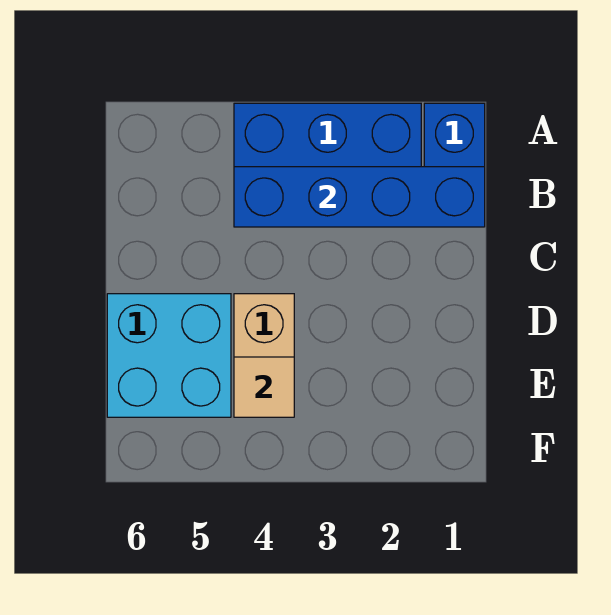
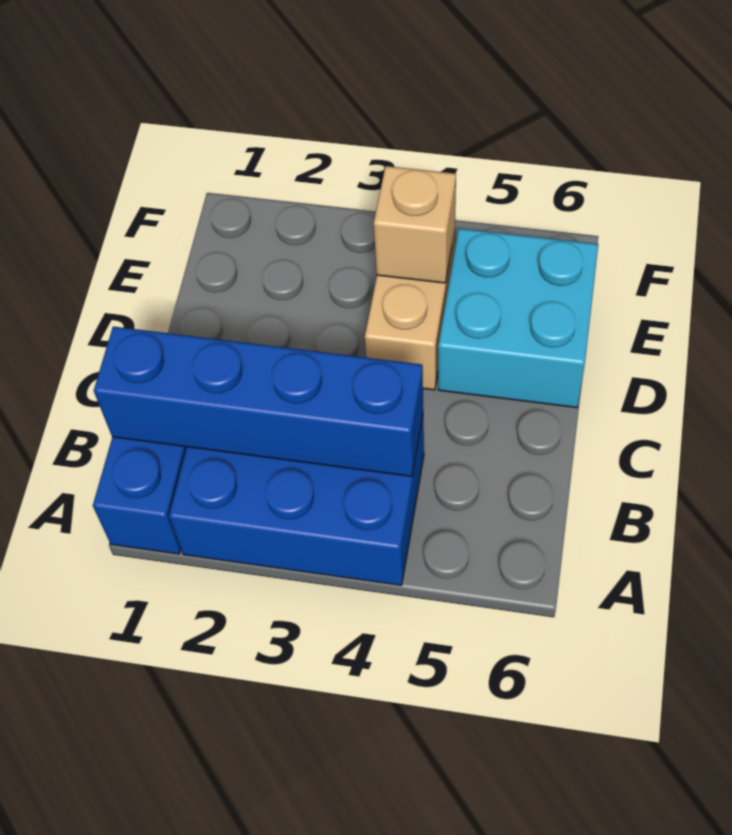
tan tile E4 level 2 -> tan brick E4 level 2

